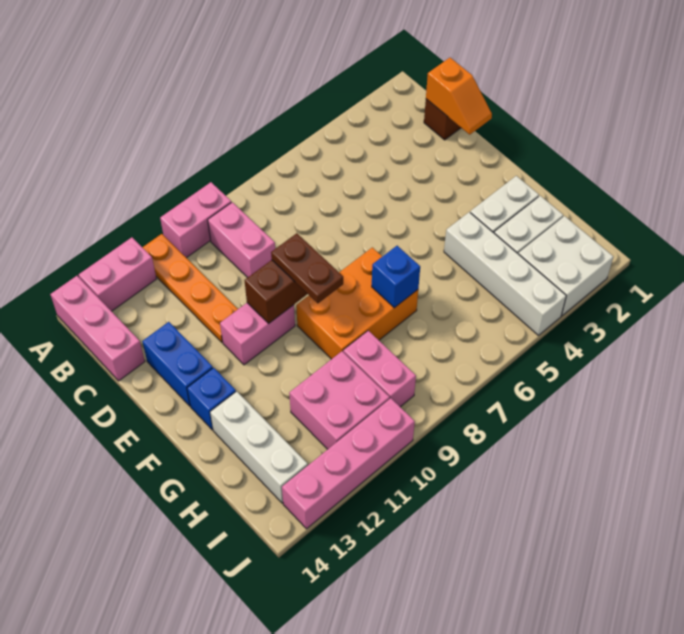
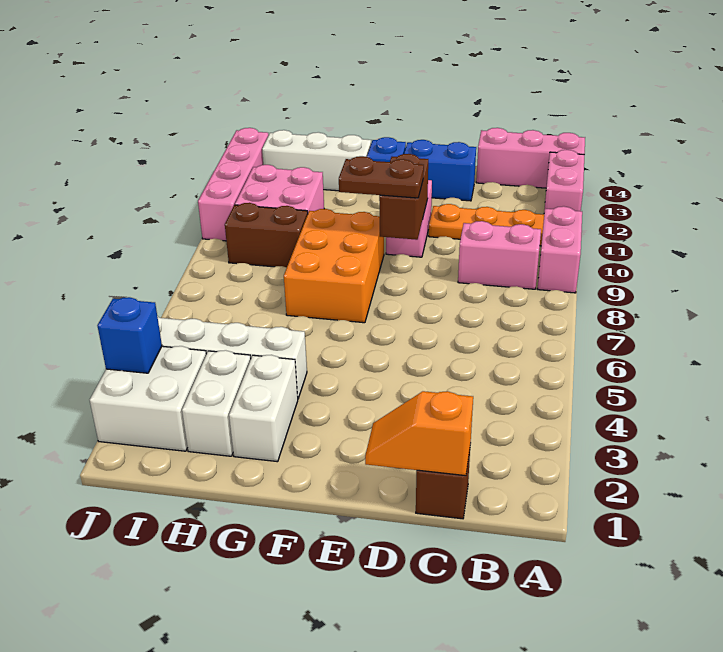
blue brick G7 level 2 -> blue brick J3 level 2
pink brick H9:I9 level 1 -> brown brick H9:I9 level 1

